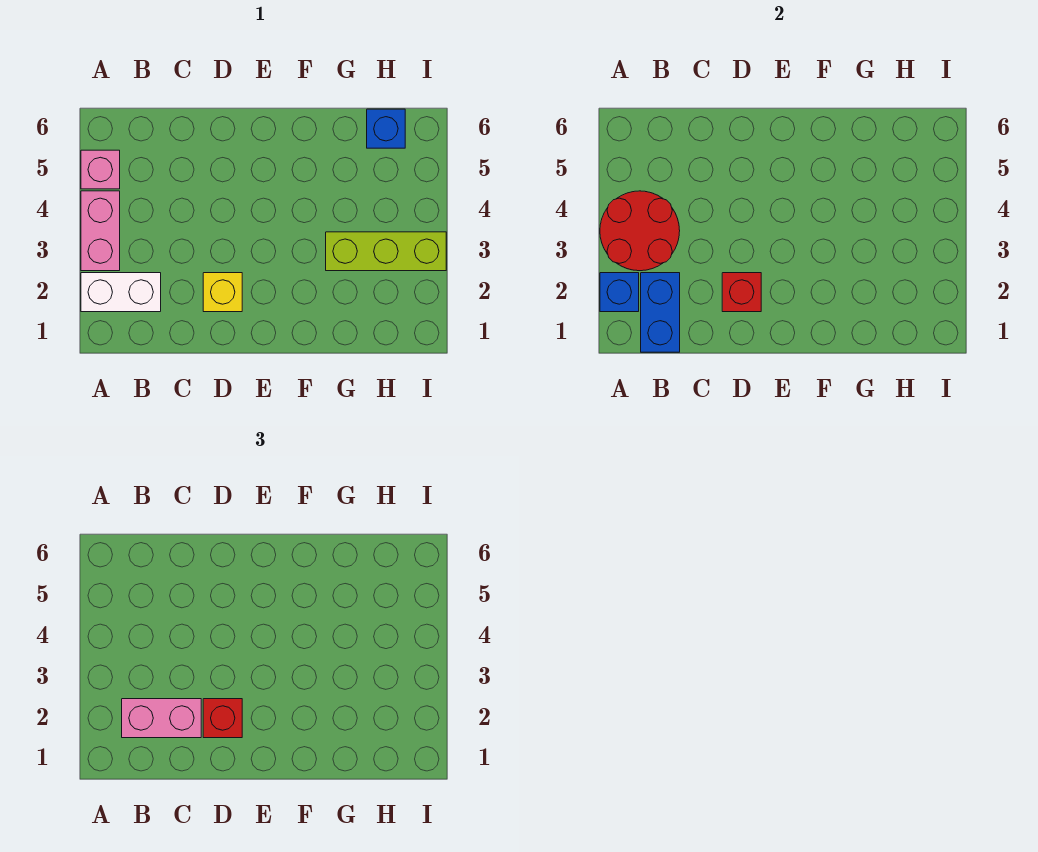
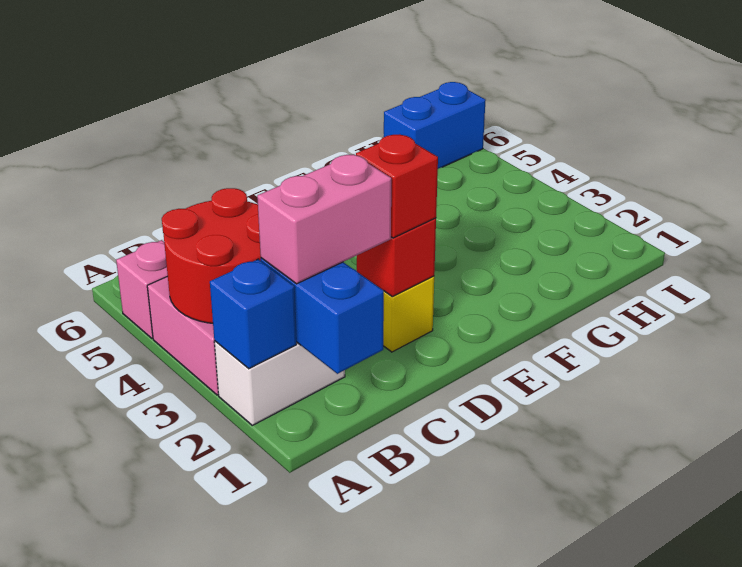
lime brick G3:I3 level 1 -> none
blue brick H6 level 1 -> blue brick H6:I6 level 1

